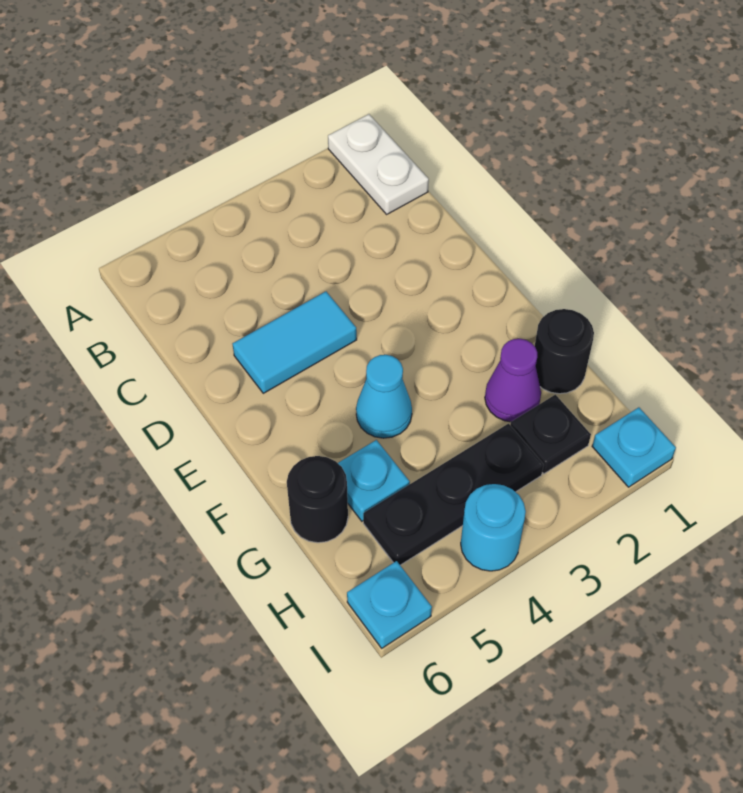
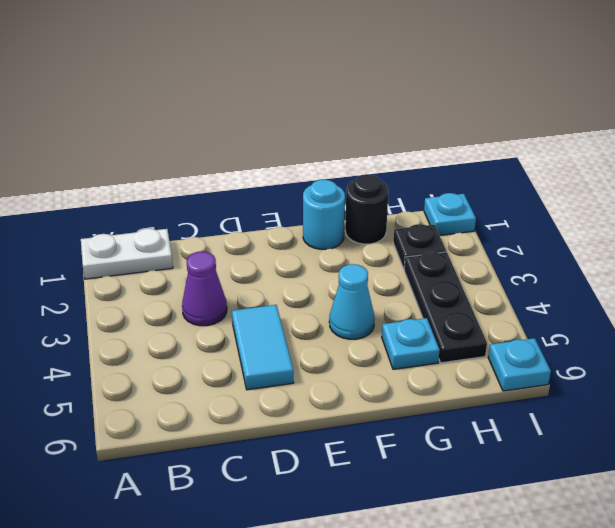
purple cone G2 level 1 -> purple cone C3 level 1
black round brick G6 level 1 -> none
cyan round brick I4 level 1 -> cyan round brick F1 level 1

